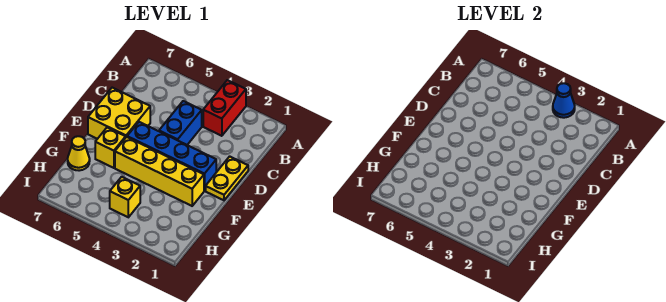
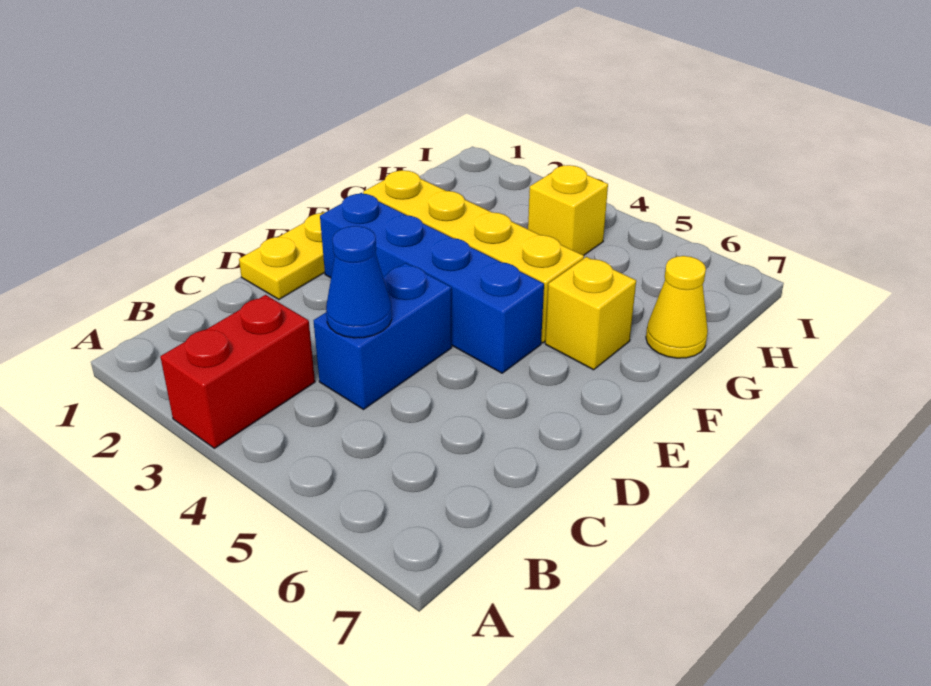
blue cone A3 level 2 -> blue cone C4 level 2
yellow brick D6:E7 level 1 -> none

